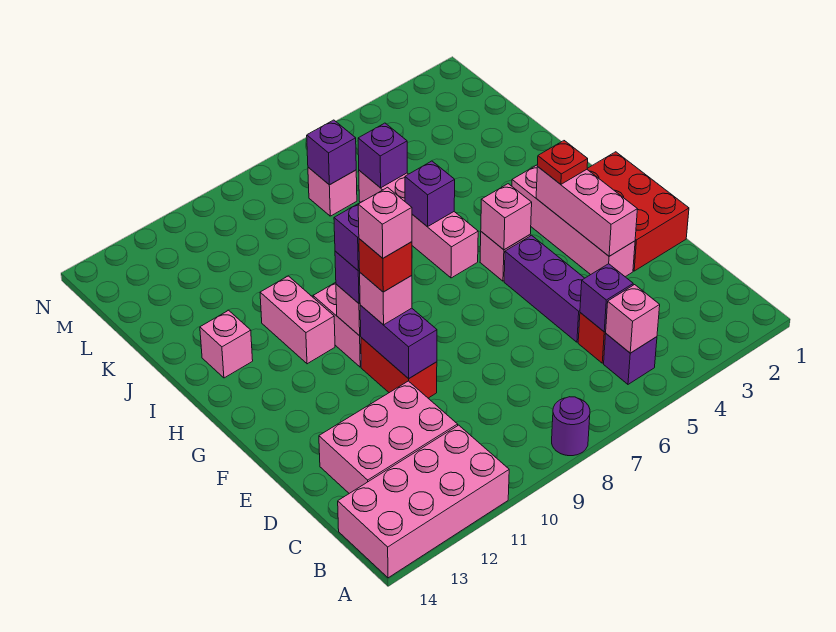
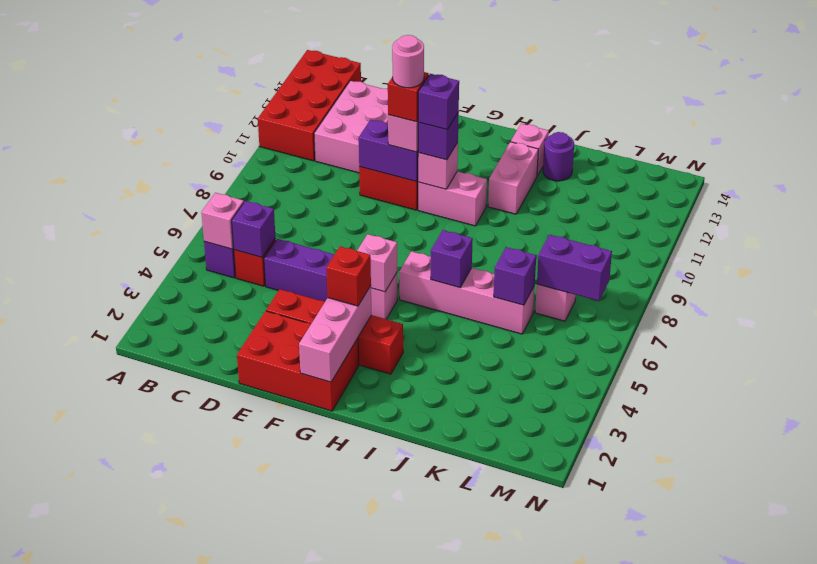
purple round brick A8 level 1 -> purple round brick J13 level 1
pink brick A11:B14 level 1 -> red brick A11:B14 level 1
pink brick E3:H3 level 1 -> red brick E3:H3 level 1
pink brick E3:G3 level 2 -> pink brick G1:G3 level 2
pink brick F10 level 5 -> pink round brick F10 level 5
red plate G3 level 3 -> red brick G3 level 3
pink brick H11:I11 level 1 -> pink brick I11:I12 level 1
purple brick L7 level 2 -> purple brick L7:M7 level 2

